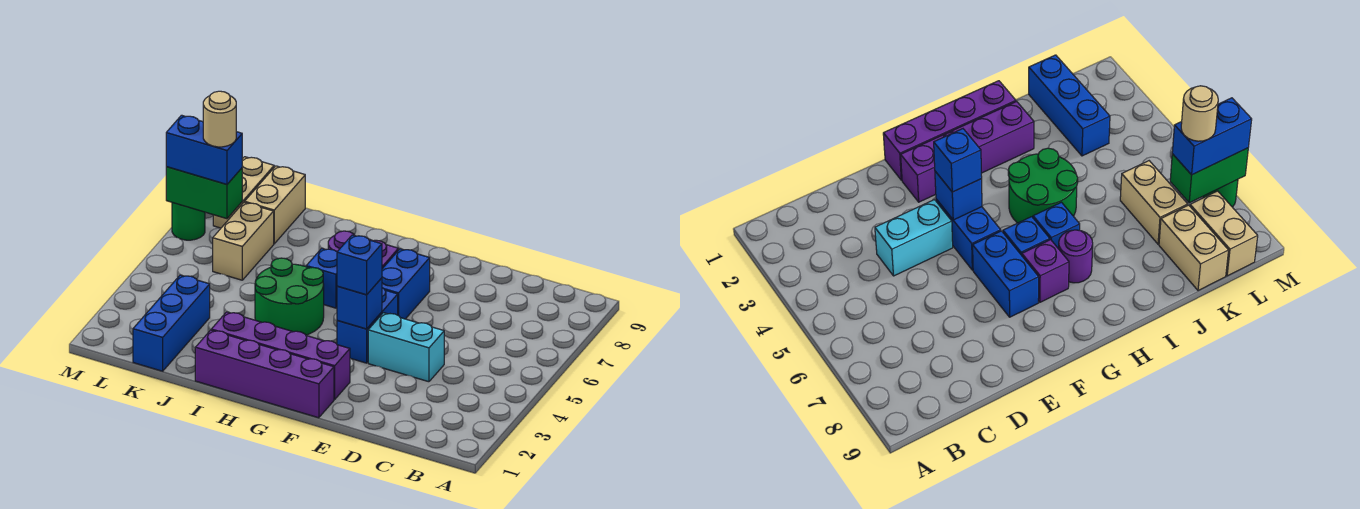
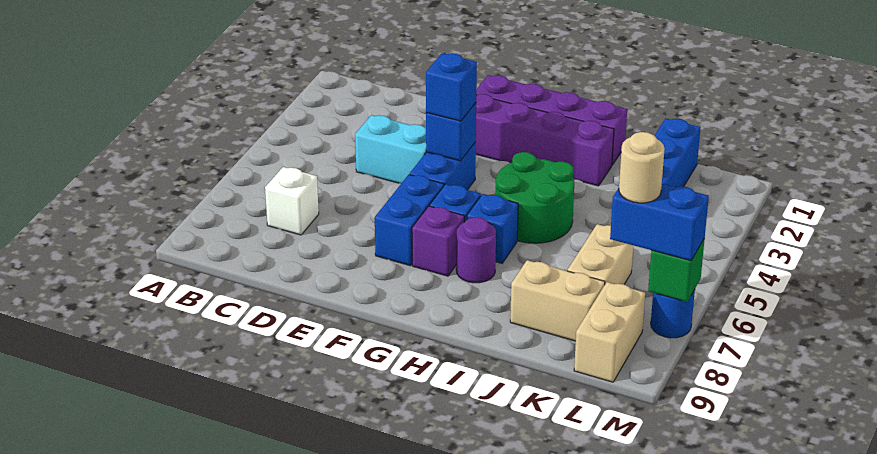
none -> white brick C7 level 1
tan brick K8:K9 level 1 -> tan brick J8:K8 level 1
green brick L7:M7 level 2 -> green brick M7 level 2
green round brick M7 level 1 -> blue round brick M7 level 1

